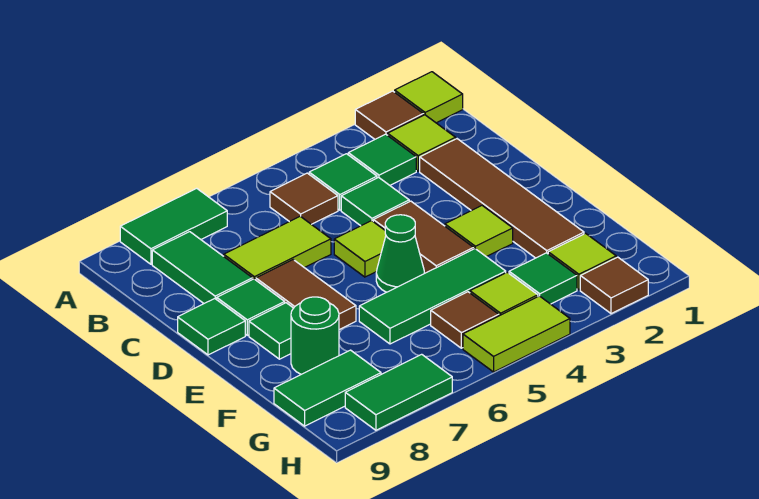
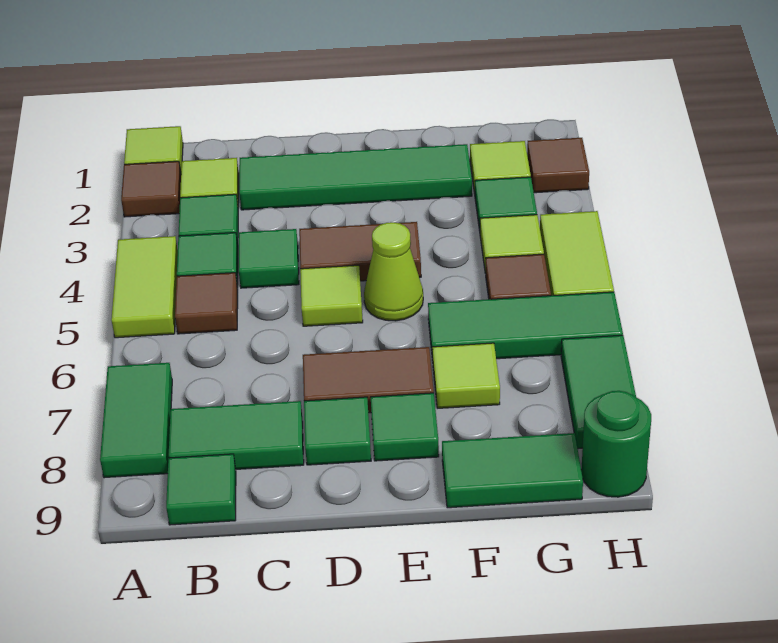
brown tile C2:F2 level 1 -> green tile C2:F2 level 1
lime tile C6:C7 level 1 -> lime tile A4:A5 level 1
green tile D9 level 1 -> green tile B9 level 1
lime tile E3 level 1 -> lime tile F7 level 1
green cone E5 level 1 -> lime cone E5 level 1
green tile F4:F6 level 1 -> green tile F6:H6 level 1
green round brick F8 level 1 -> green round brick H9 level 1
green tile G8:G9 level 1 -> green tile F9:G9 level 1

